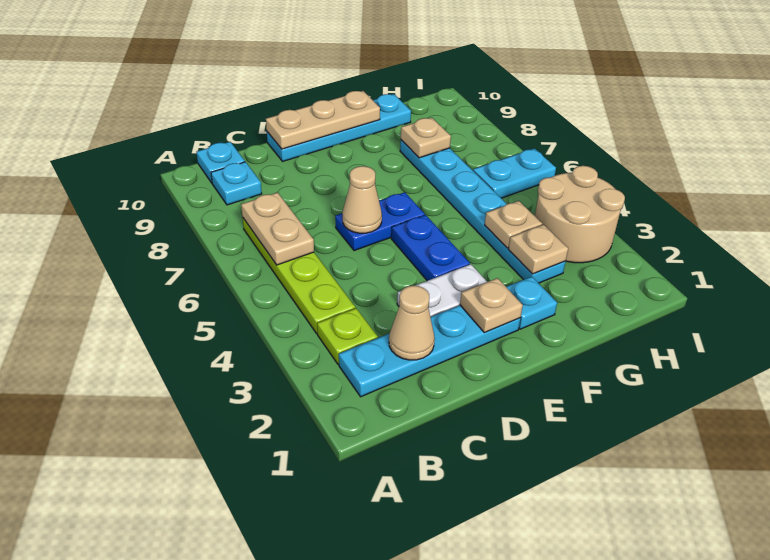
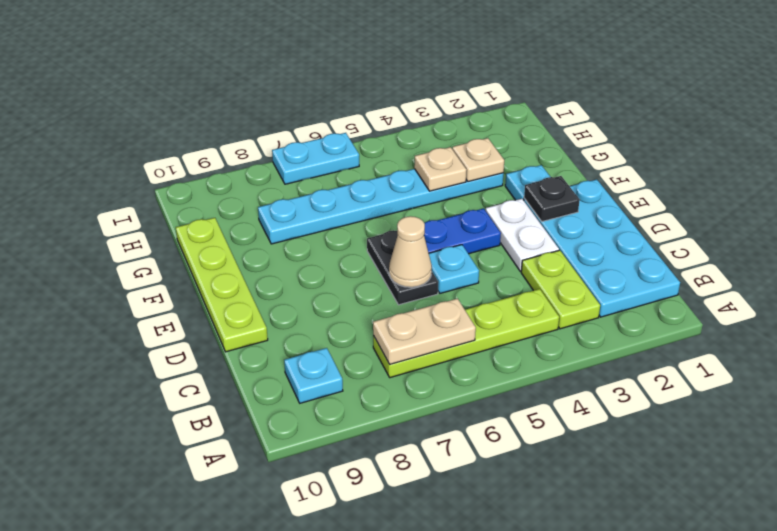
cyan plate B2:E2 level 1 -> cyan plate B1:E2 level 1
lime plate B3 level 1 -> lime plate B3:C3 level 1
cyan plate B10 level 1 -> cyan plate D5 level 1
tan cone C2 level 2 -> none
blue plate D6:E6 level 1 -> black plate D6:E6 level 1
cyan plate D10:G10 level 1 -> lime plate D10:G10 level 1
tan plate D10:F10 level 2 -> none
tan plate E2 level 2 -> black plate E2 level 2
tan plate G8 level 2 -> none
tan round brick H3:I4 level 1 -> none
cyan plate H6:I6 level 1 -> cyan plate I6:I7 level 1

